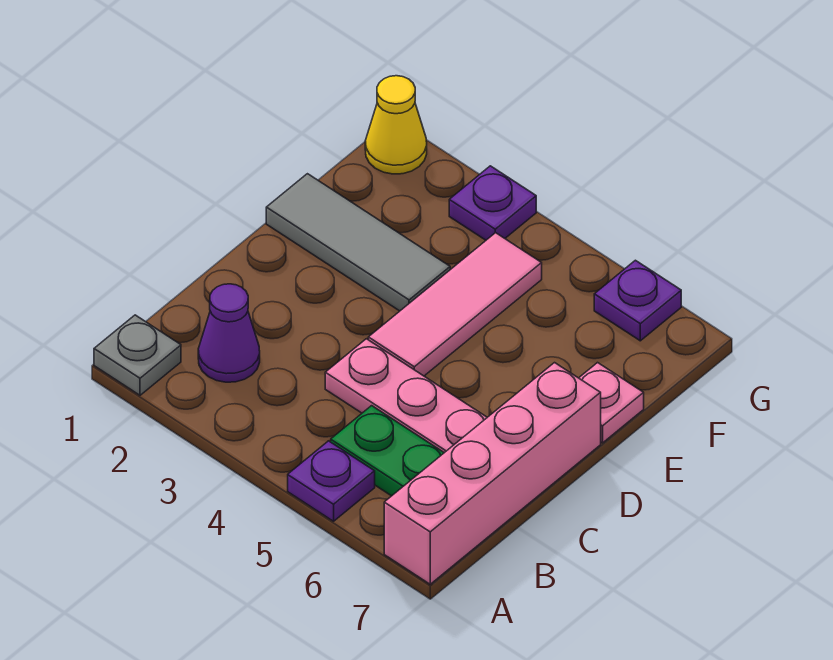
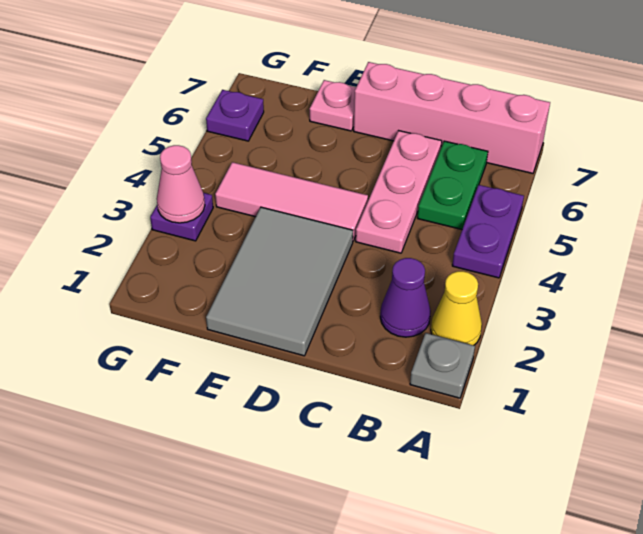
purple plate A5 level 1 -> purple plate A4:A5 level 1
grey tile E1:E3 level 1 -> grey tile D1:E3 level 1
yellow cone G1 level 1 -> yellow cone A2 level 1
none -> pink cone G3 level 2

